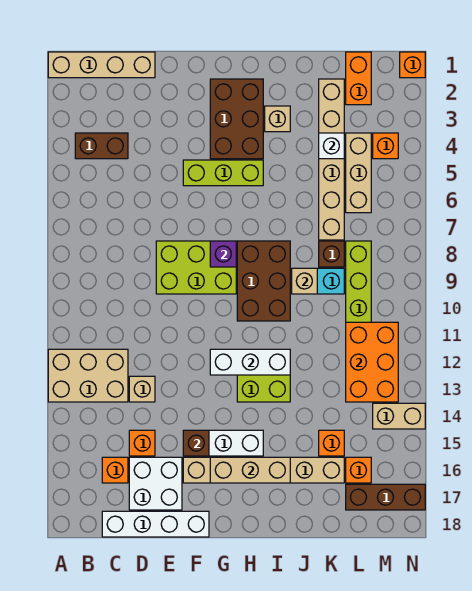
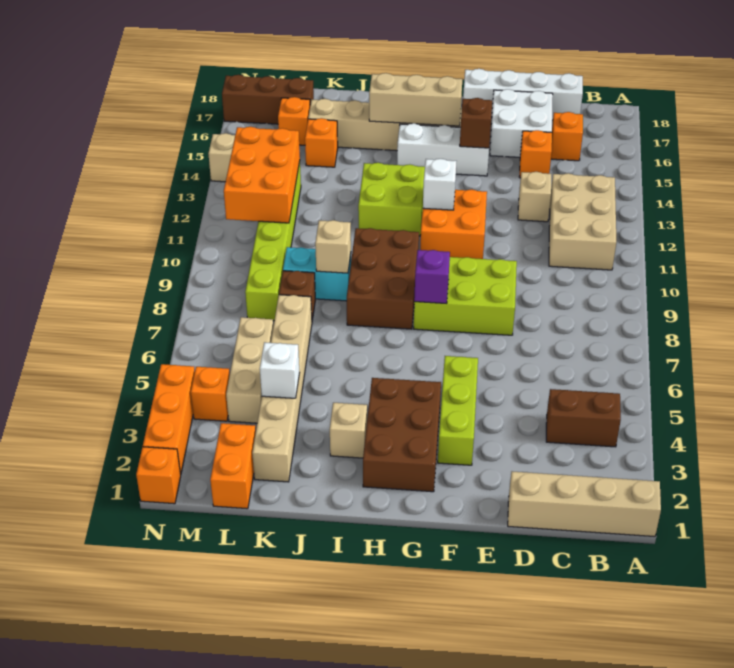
tan brick A12:C13 level 1 -> tan brick B11:C13 level 1
lime brick F5:H5 level 1 -> lime brick F3:F5 level 1
none -> orange brick F11:G12 level 1
white brick G12:I12 level 2 -> white brick G12 level 2
none -> orange brick N2:N4 level 1

